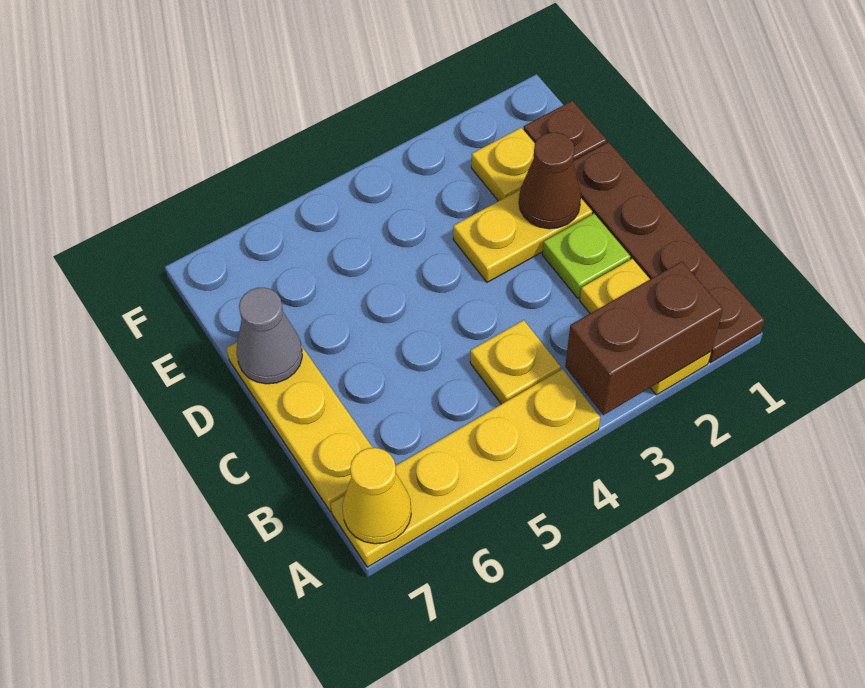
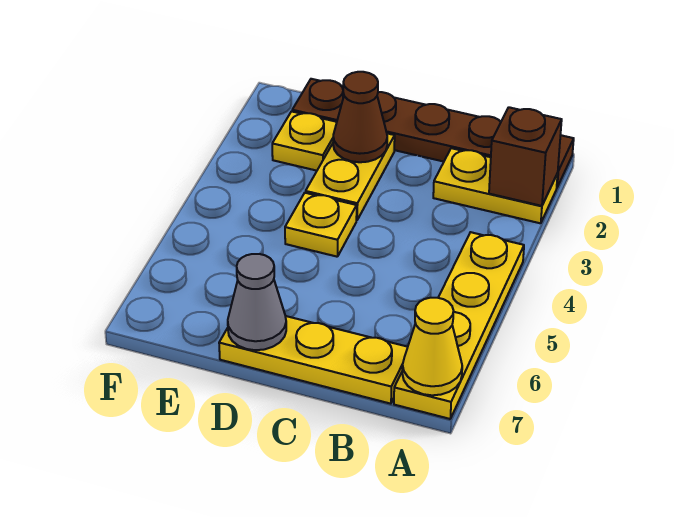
brown brick A2:A3 level 2 -> brown brick A2 level 2
yellow plate B4 level 1 -> yellow plate D4 level 1
lime plate C2 level 1 -> none

